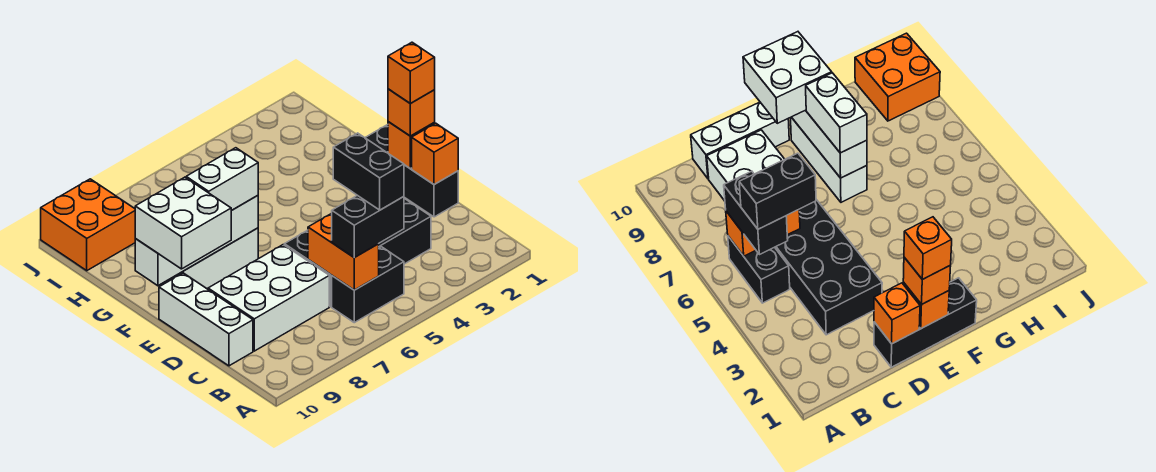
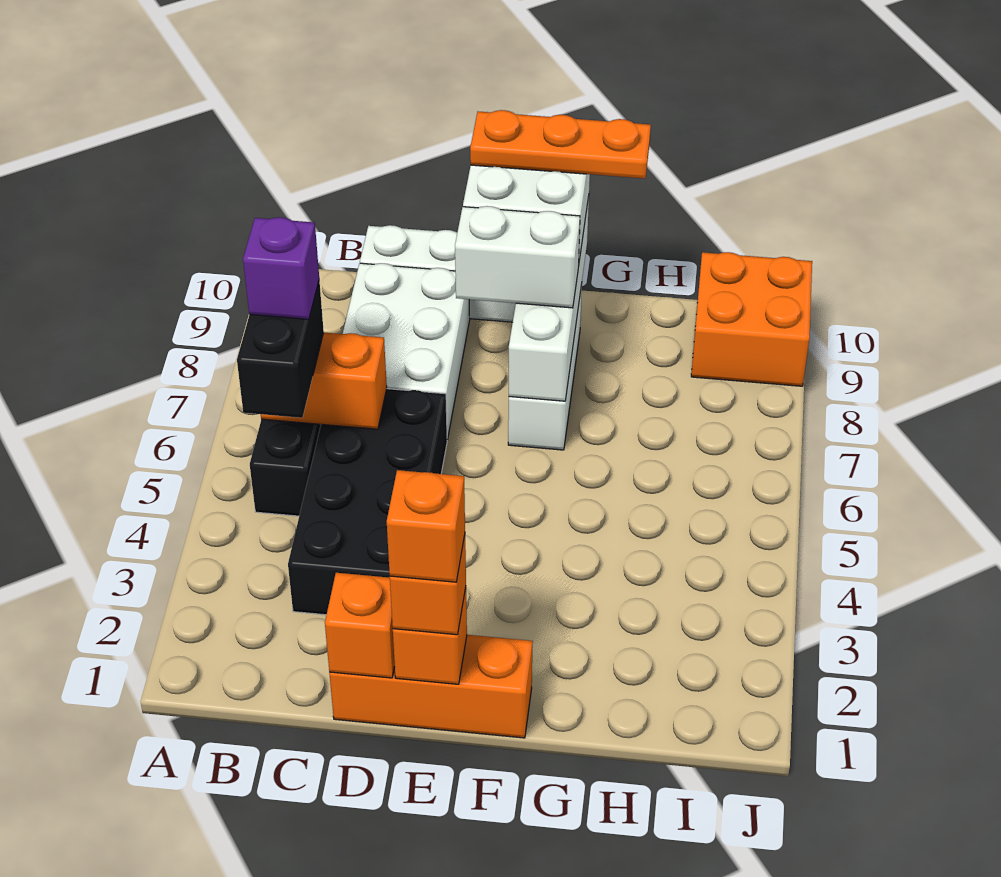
black brick B5:C5 level 4 -> none
none -> purple brick B6 level 4
black brick D1:F1 level 1 -> orange brick D1:F1 level 1
none -> orange plate E10:G10 level 4
white brick F7:F8 level 3 -> white brick E8:F8 level 3

